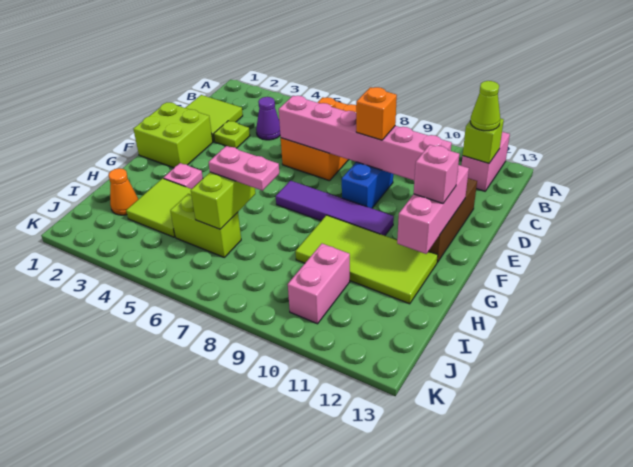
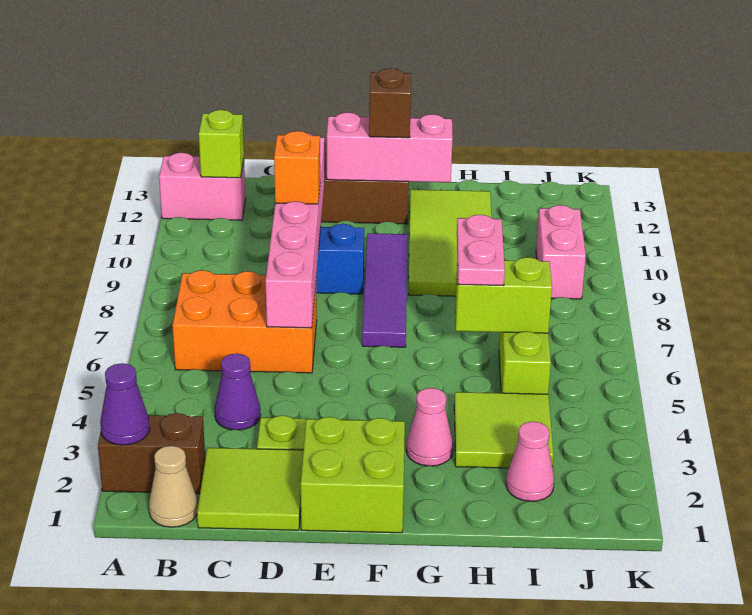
none -> brown brick A2:B2 level 1
none -> purple cone A2 level 2
none -> tan cone B1 level 1
lime cone B12 level 3 -> none
pink brick F12 level 3 -> brown brick F12 level 3
pink plate G3 level 1 -> pink cone G3 level 1
orange cone I2 level 1 -> pink cone I2 level 1
pink brick I10:J10 level 1 -> pink brick J9:J10 level 1

